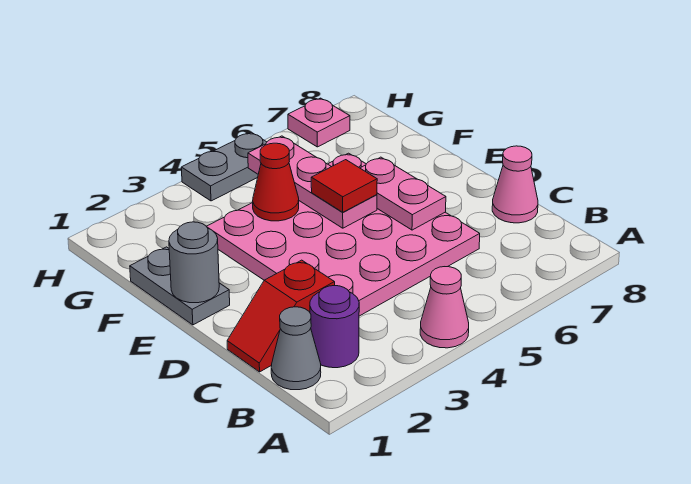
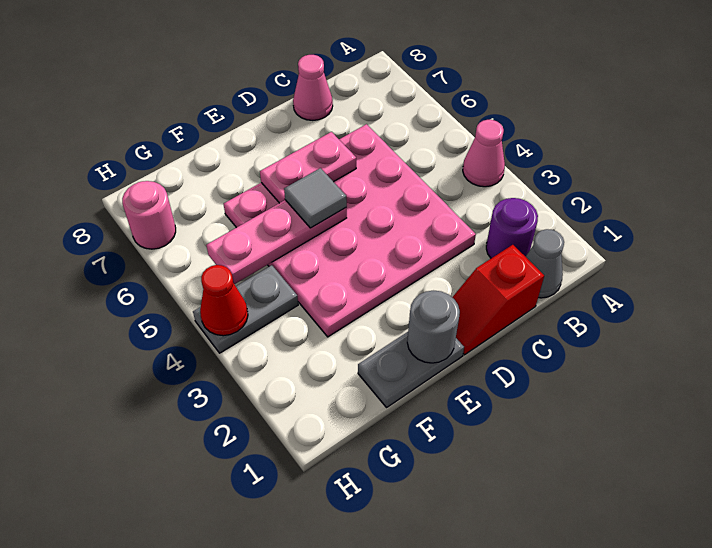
red slope C1:C2 level 1 top 2 -> red slope C1:D1 level 1 top C
red tile E5 level 3 -> grey tile E5 level 3
red cone F4 level 2 -> red cone H4 level 2
grey plate H4:H5 level 1 -> grey plate G4:H4 level 1
pink plate H7 level 1 -> pink round brick H7 level 1

